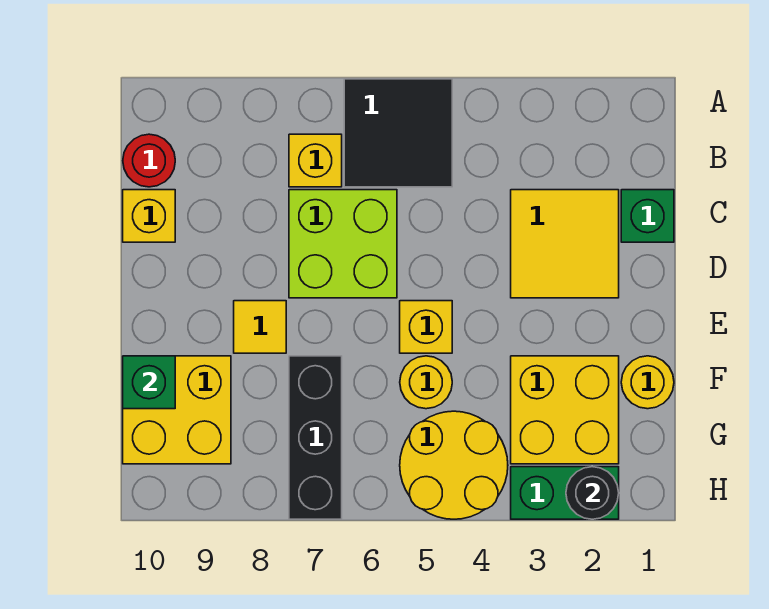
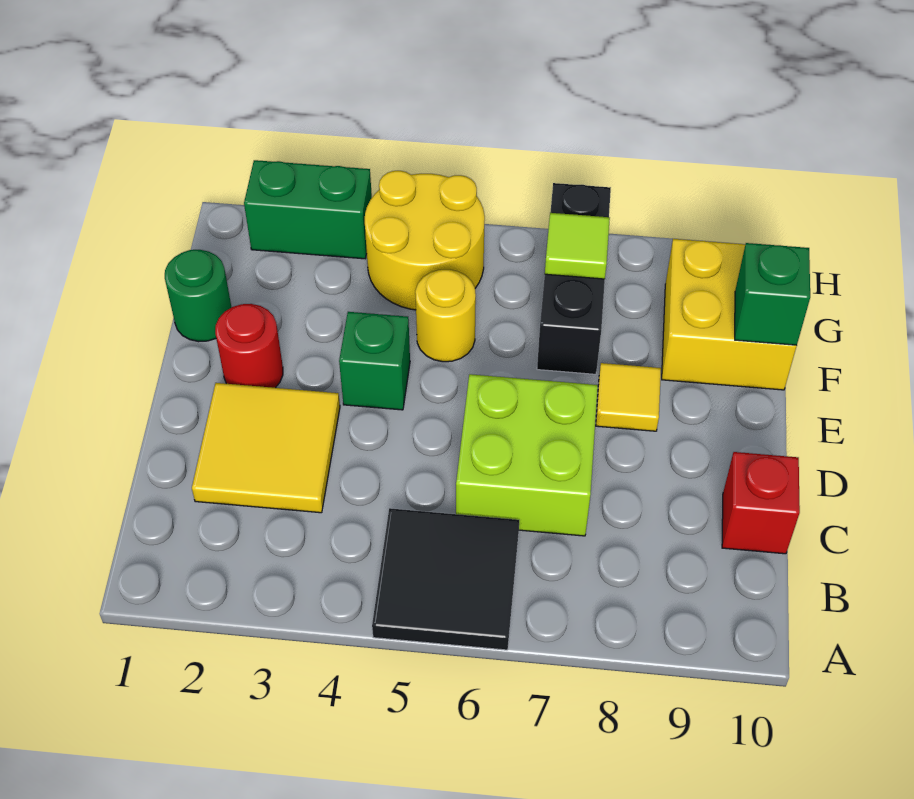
yellow brick B7 level 1 -> none
red round brick B10 level 1 -> red round brick E2 level 1
green brick C1 level 1 -> green brick E4 level 1
yellow brick C10 level 1 -> red brick C10 level 1
yellow brick E5 level 1 -> none
yellow round brick F1 level 1 -> green round brick F1 level 1
yellow brick F2:G3 level 1 -> none
none -> lime tile G7 level 2
black round brick H2 level 2 -> none

